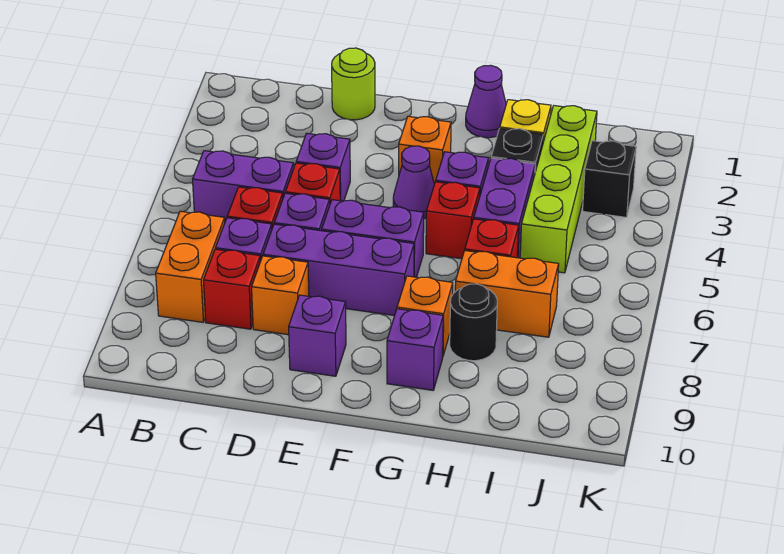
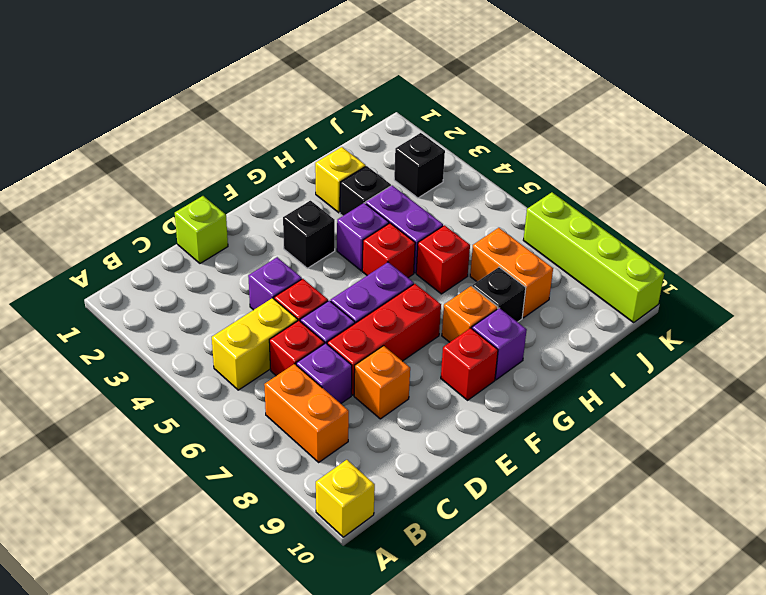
none -> yellow brick A10 level 1
purple brick B5:C5 level 1 -> yellow brick B5:C5 level 1
red brick C8 level 1 -> red brick F9 level 1
lime round brick D1 level 1 -> lime brick D1 level 1
purple brick D7:F7 level 1 -> red brick D7:F7 level 1
purple brick E9 level 1 -> none
orange brick F3 level 1 -> black brick F3 level 1
purple cone F4 level 1 -> none
purple cone G1 level 1 -> none
orange brick H7:I7 level 1 -> orange brick I7:I8 level 1
black round brick H8 level 1 -> black brick H8 level 1
lime brick I2:I5 level 1 -> lime brick K7:K10 level 1

